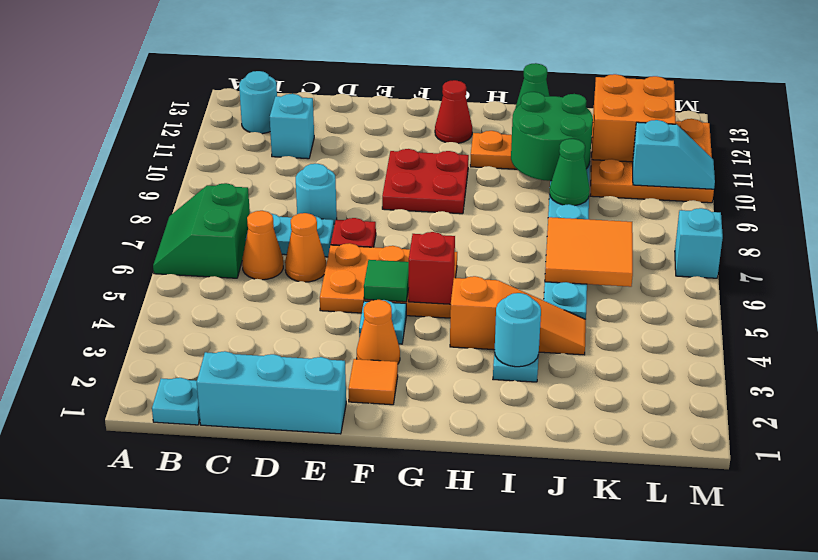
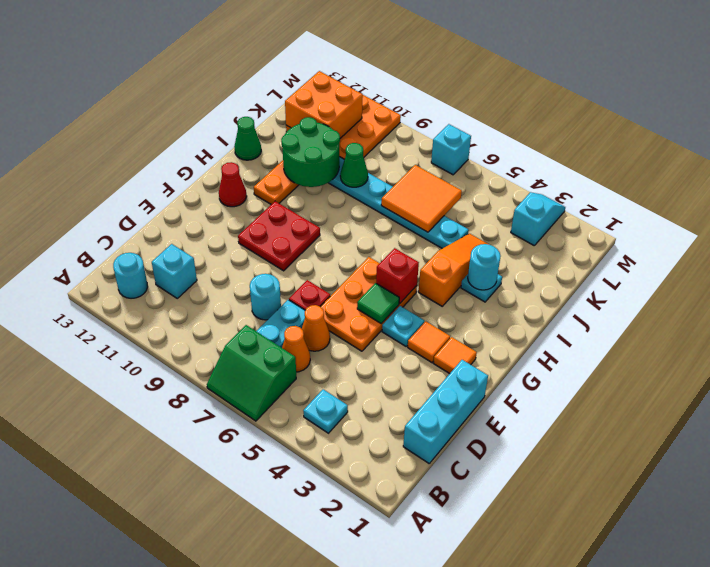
cyan plate B1 level 1 -> cyan plate B4 level 1
orange cone F3 level 1 -> orange tile F3 level 1
cyan slope L10:M10 level 2 top L -> cyan slope L3:M3 level 1 top L

